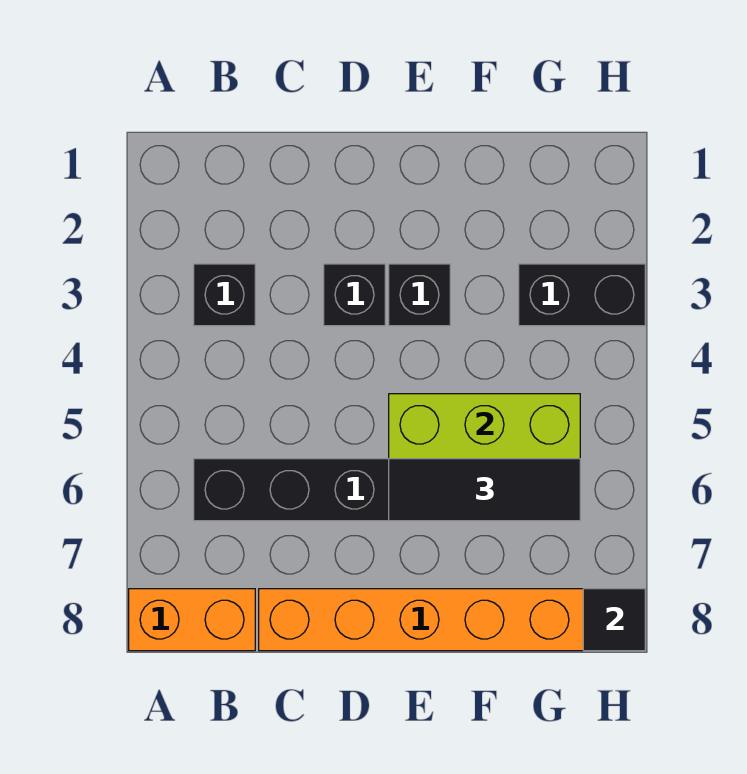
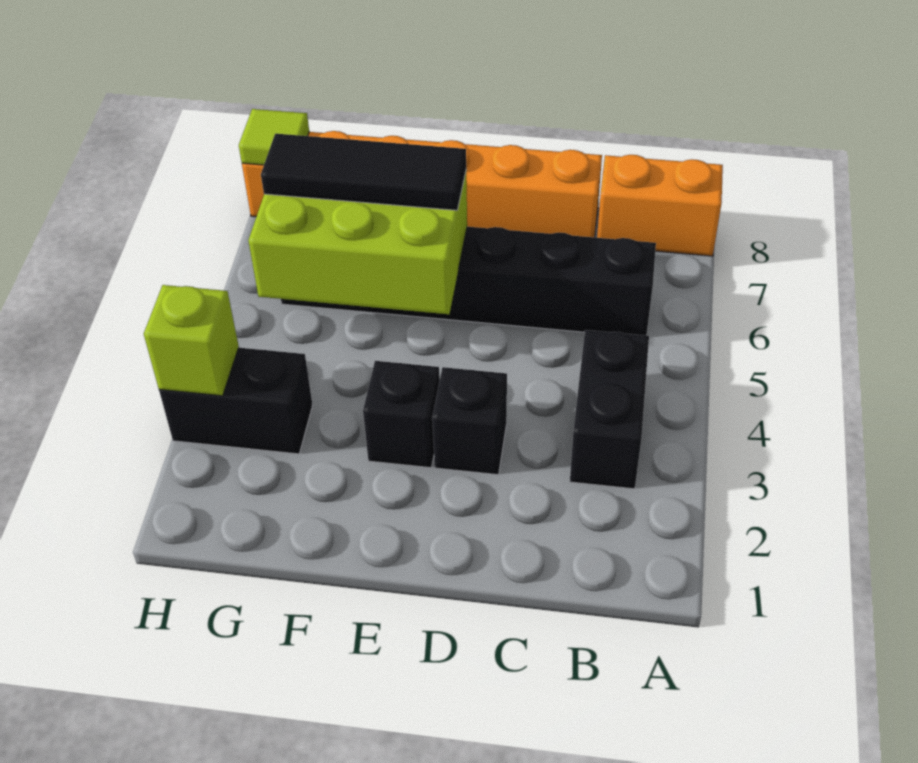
black brick B3 level 1 -> black brick B3:B4 level 1
none -> lime brick H3 level 2
black tile H8 level 2 -> lime tile H8 level 2

